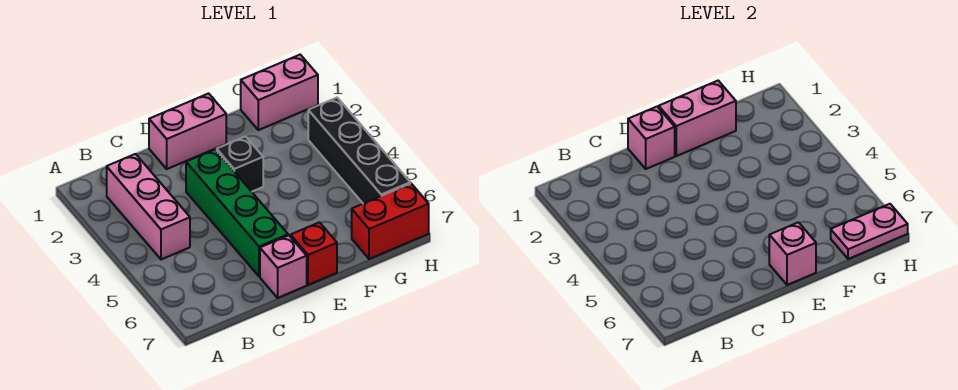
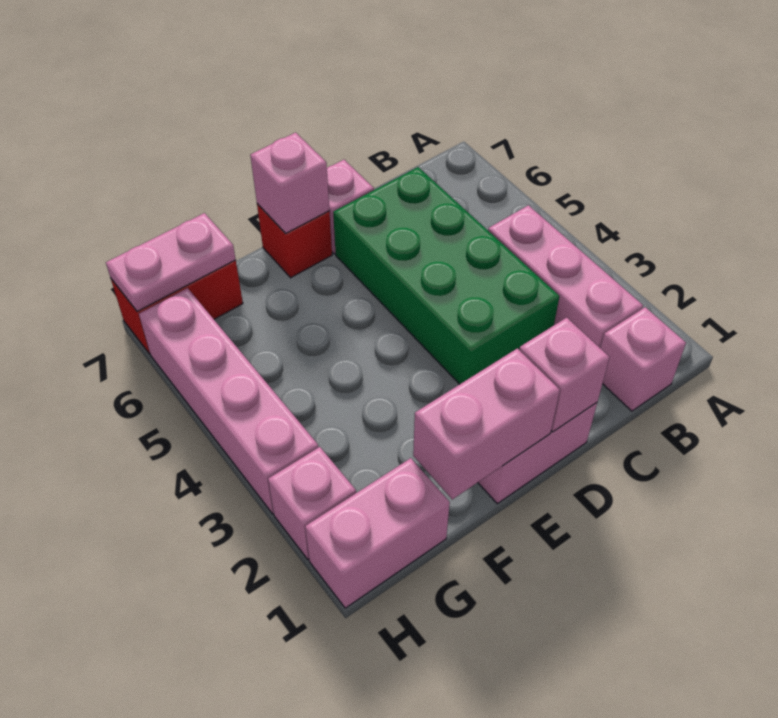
none -> pink brick B1 level 1
green brick D3:D6 level 1 -> green brick C3:D6 level 1
black brick E3 level 1 -> none
none -> pink brick H2 level 1
black brick H3:H6 level 1 -> pink brick H3:H6 level 1

